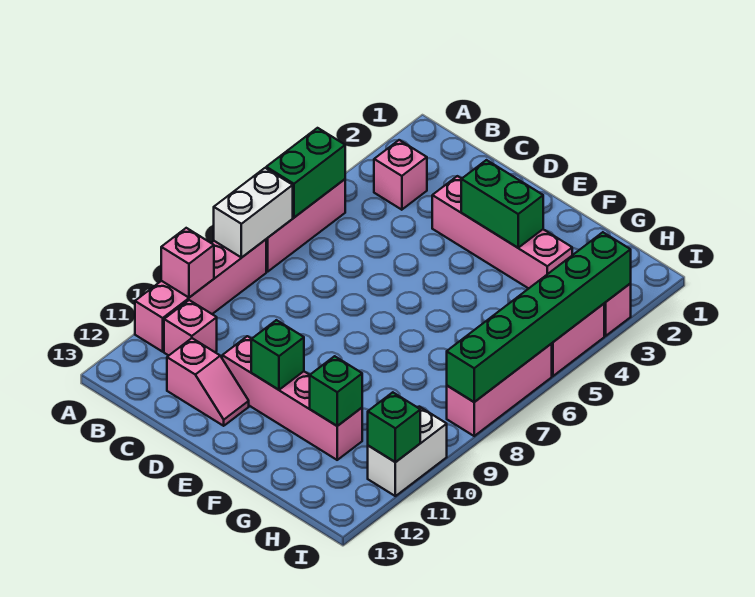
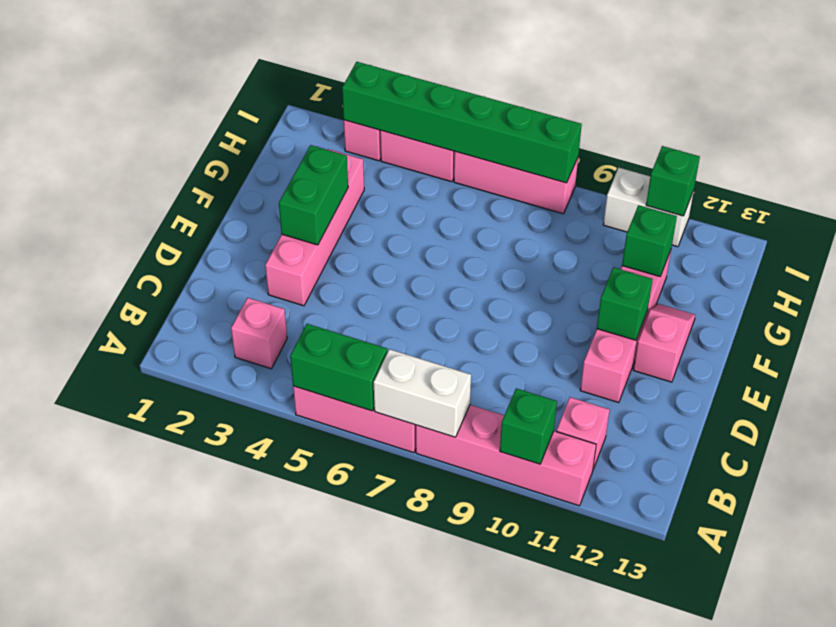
pink brick A10 level 2 -> green brick A10 level 2
pink slope C12:D12 level 1 top C -> pink slope E12:F12 level 1 top E

